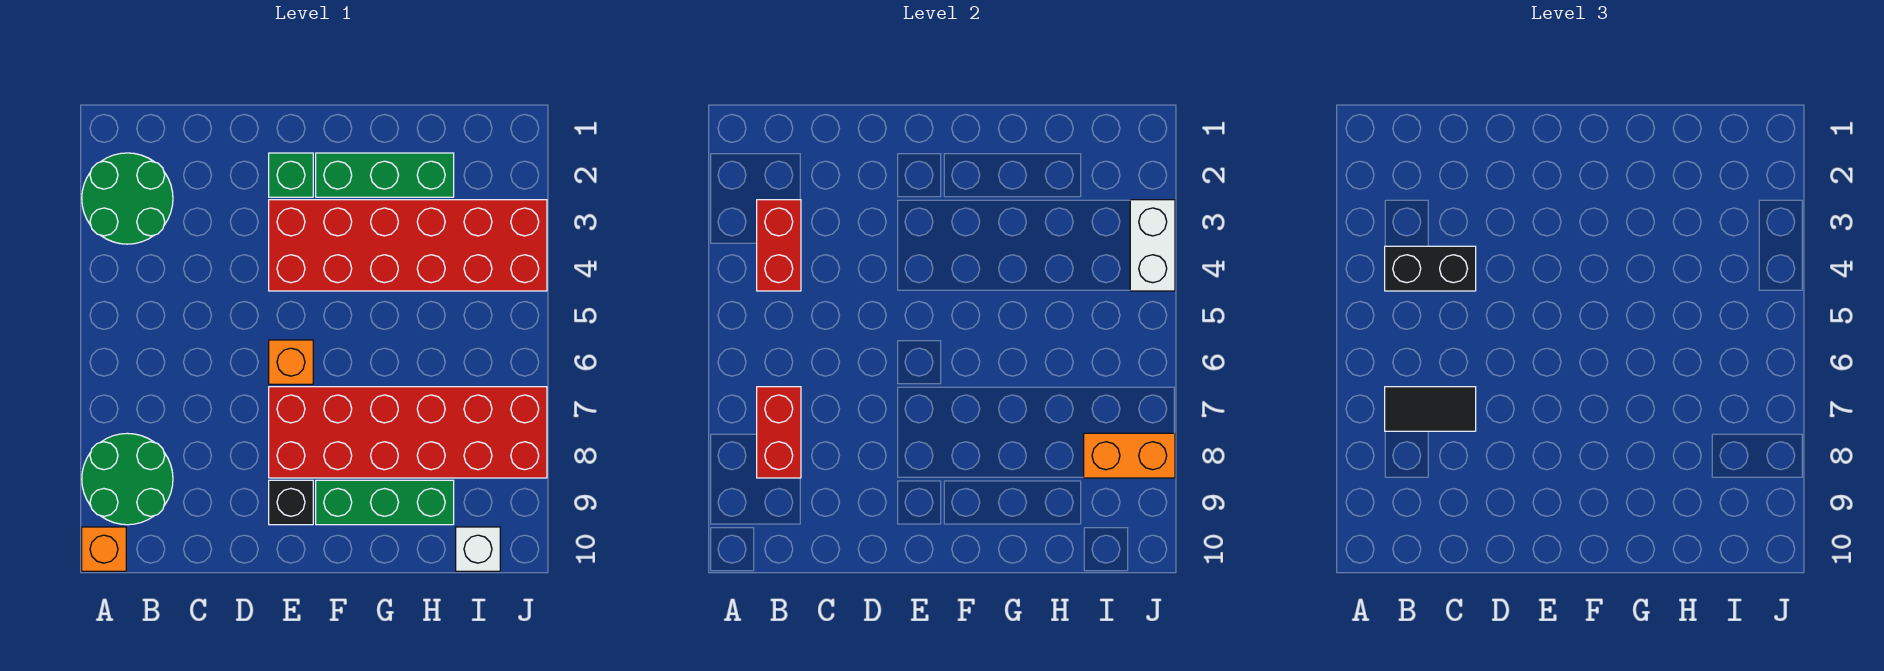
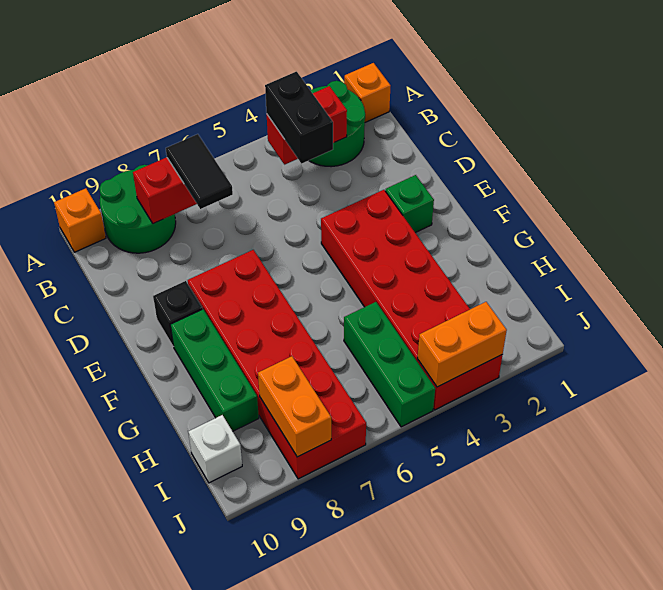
orange brick E6 level 1 -> orange brick A1 level 1
green brick F2:H2 level 1 -> green brick H5:J5 level 1
white brick J3:J4 level 2 -> orange brick J3:J4 level 2

